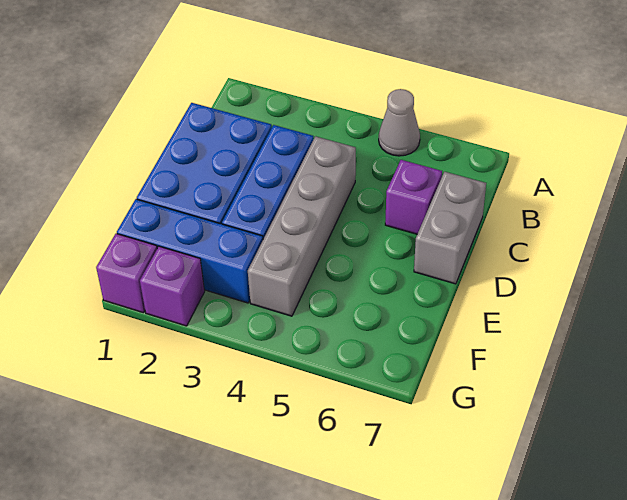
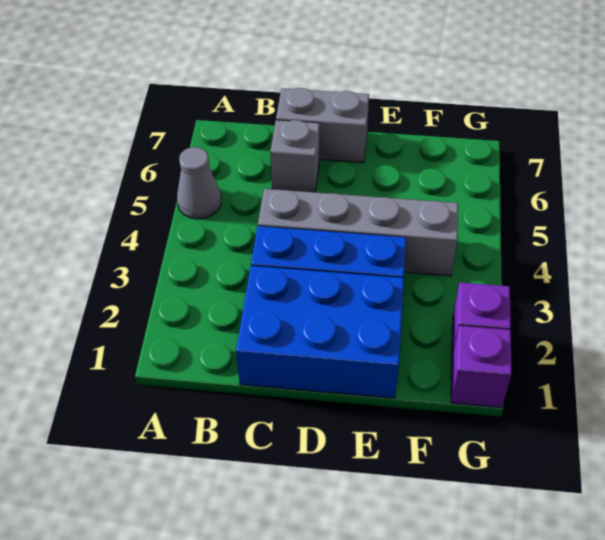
purple brick C6 level 1 -> grey brick C6 level 1
blue brick F1:F3 level 1 -> none

